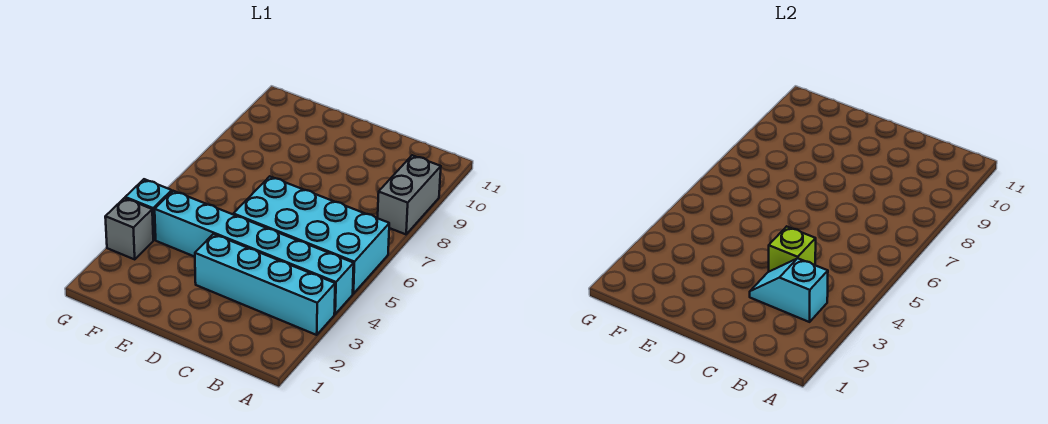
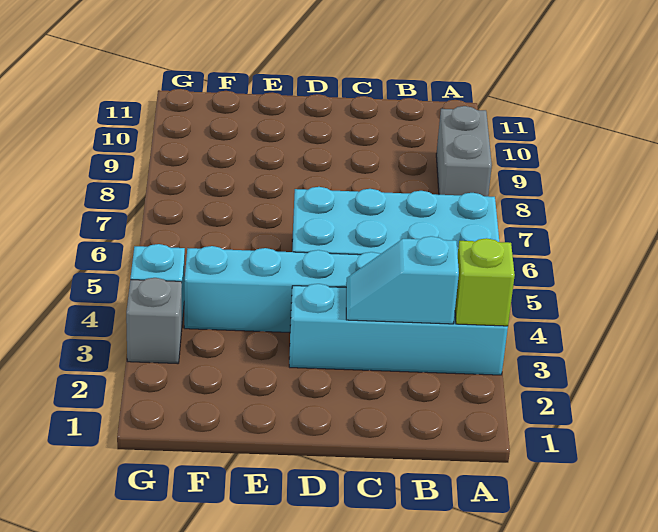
lime brick C4 level 2 -> lime brick A3 level 2

